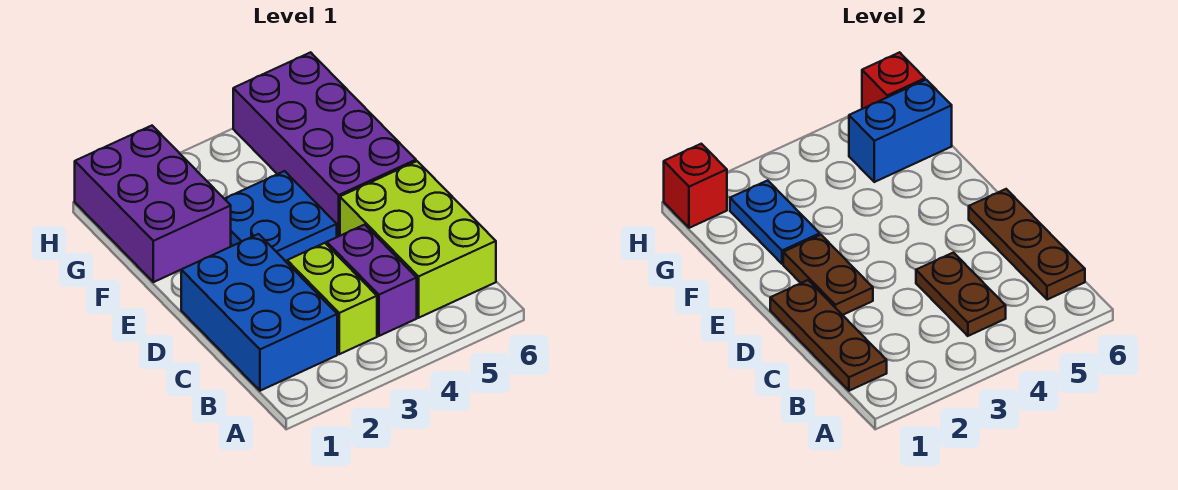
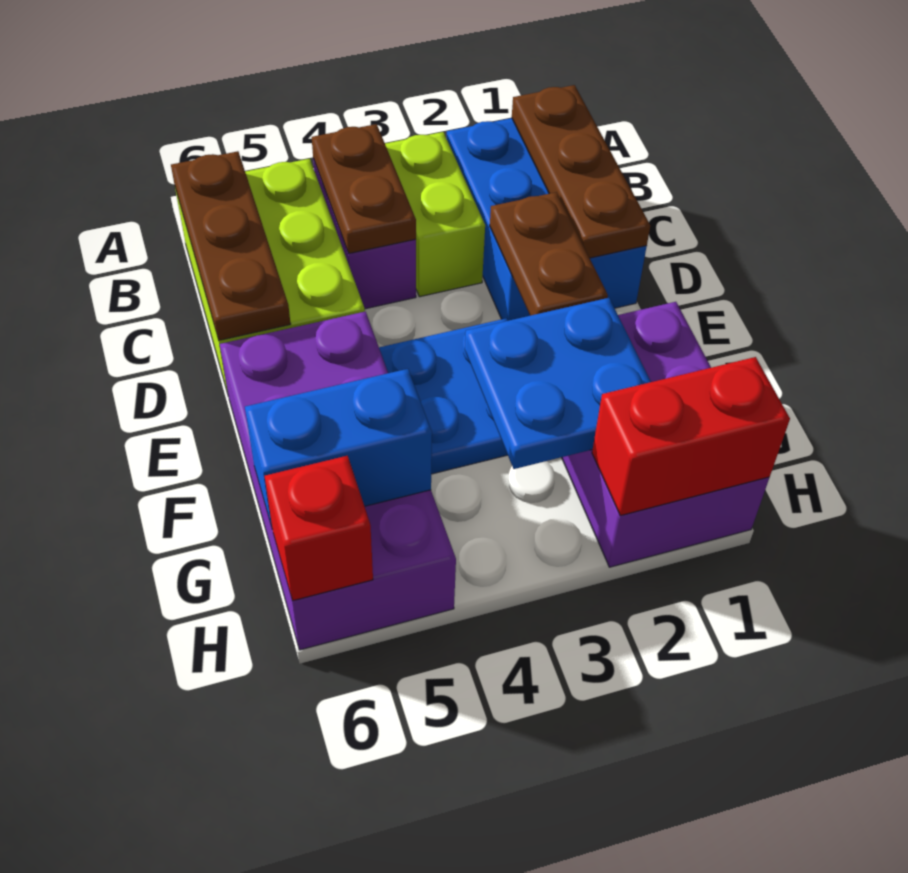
blue plate F2:G2 level 2 -> blue plate F2:G3 level 2
red brick H1 level 2 -> red brick H1:H2 level 2

